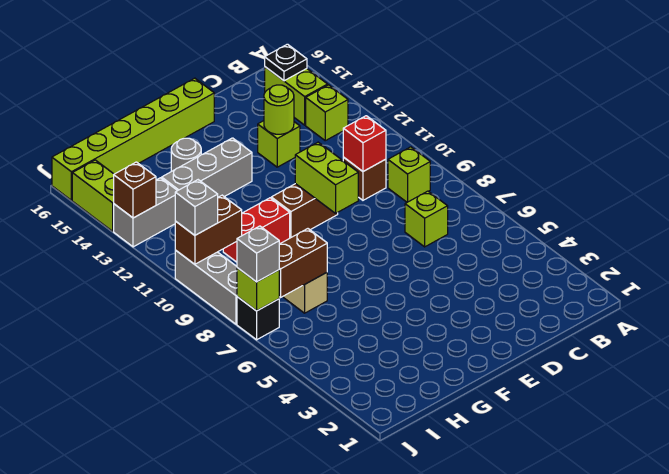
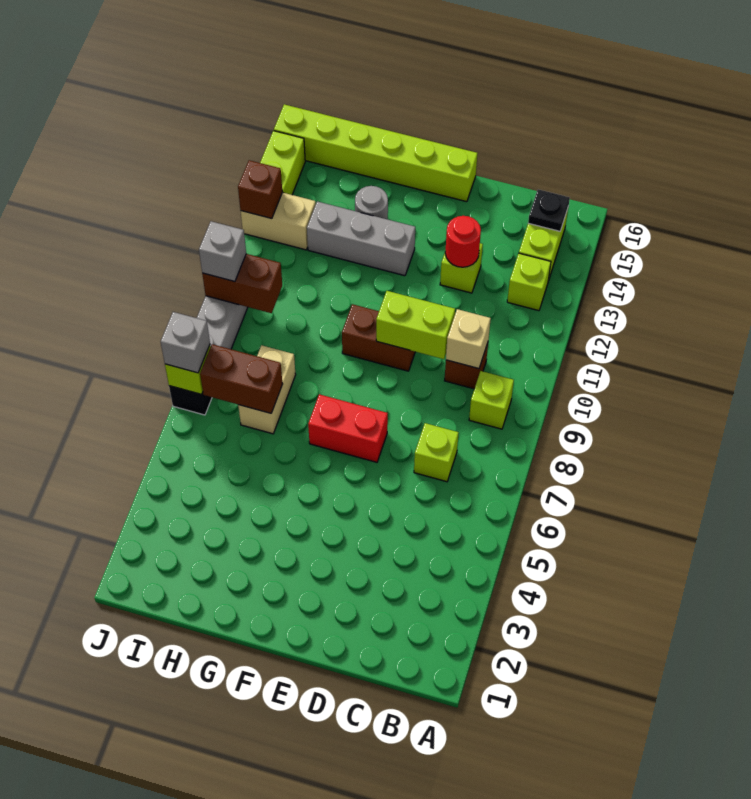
red brick C10 level 2 -> tan brick C10 level 2
lime round brick D13 level 2 -> red round brick D13 level 2
lime brick E9:E10 level 2 -> lime brick D10:E10 level 2
red brick G10:H10 level 1 -> red brick E7:F7 level 1
grey brick I13:J13 level 1 -> tan brick I13:J13 level 1

